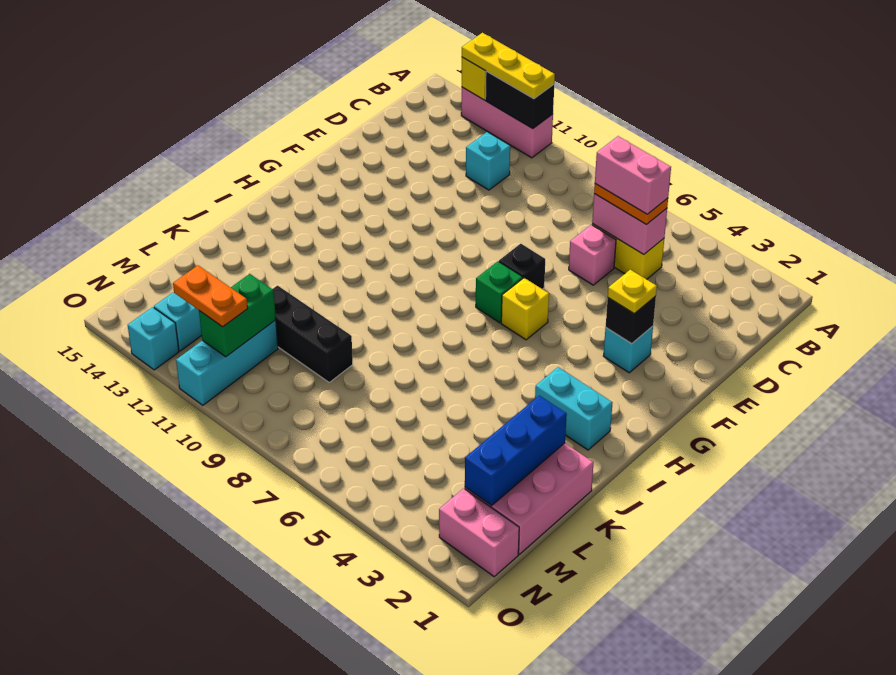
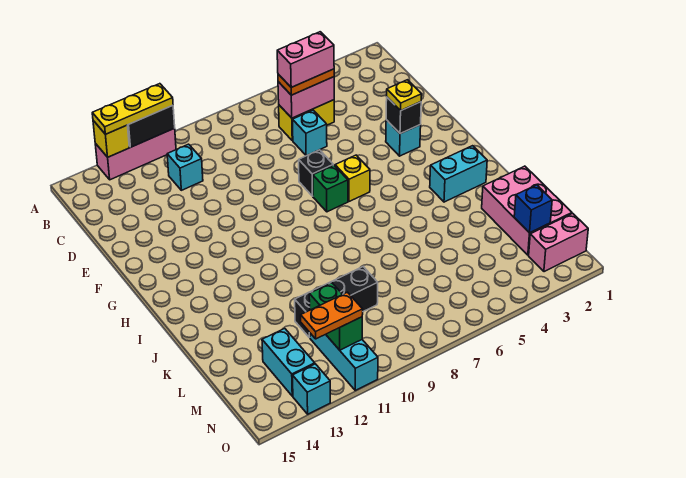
pink brick D6 level 1 -> cyan brick D6 level 1
blue brick K2:M2 level 2 -> blue brick M2 level 2

